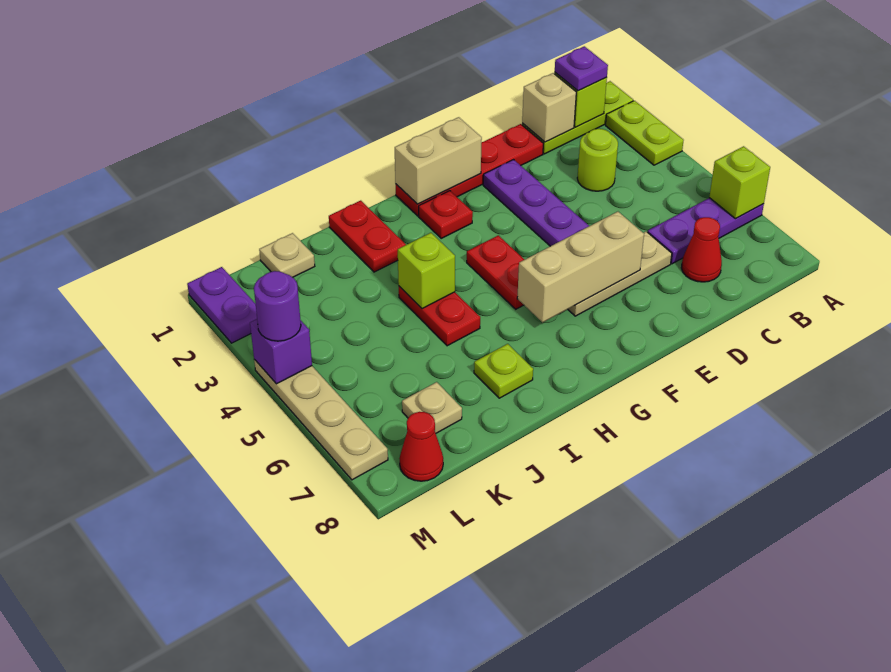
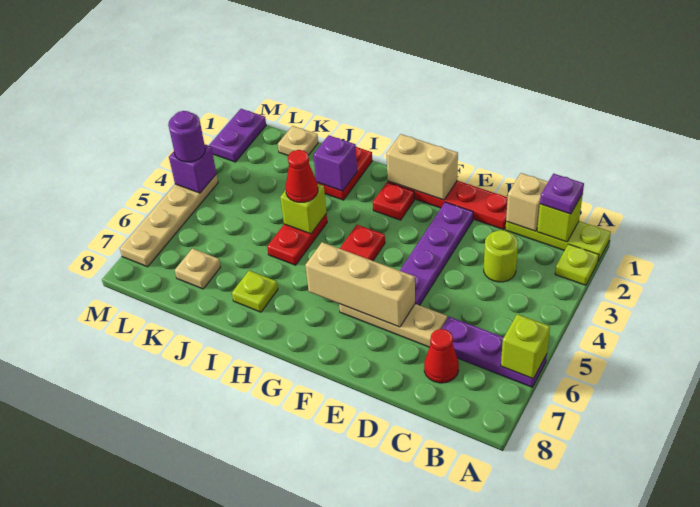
lime plate A2:A3 level 1 -> lime plate A2 level 1
none -> purple brick I2 level 2
red cone L8 level 1 -> red cone I4 level 3

